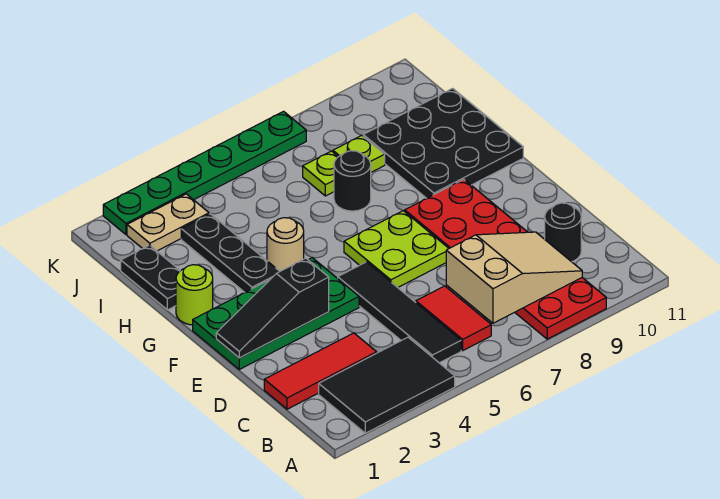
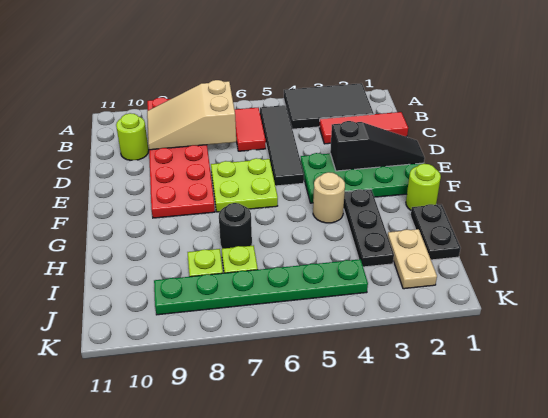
black round brick C10 level 1 -> lime round brick C10 level 1
black plate G9:I11 level 1 -> none
tan plate J2:J3 level 1 -> tan plate I2:J2 level 1
green plate K2:K7 level 1 -> green plate J4:J9 level 1

